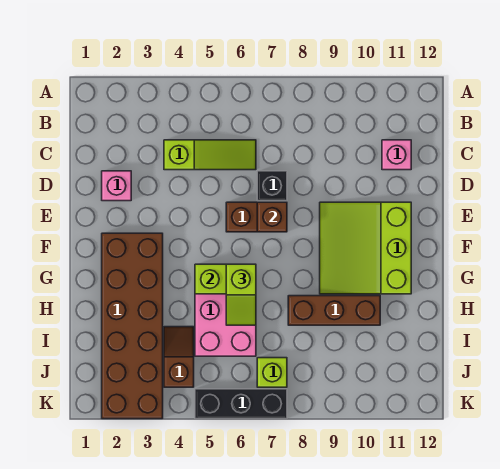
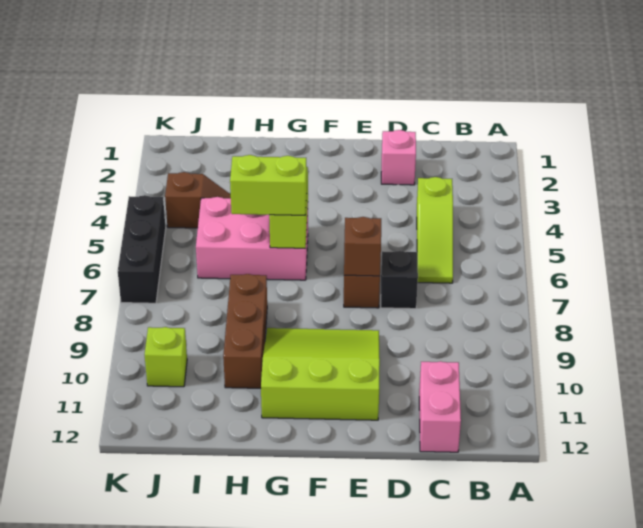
pink brick C11 level 1 -> pink brick C11:C12 level 1
brown brick F2:K3 level 1 -> none
lime slope G6:H6 level 3 top G -> lime brick G6:H6 level 3
lime brick J7 level 1 -> lime brick J10 level 1

